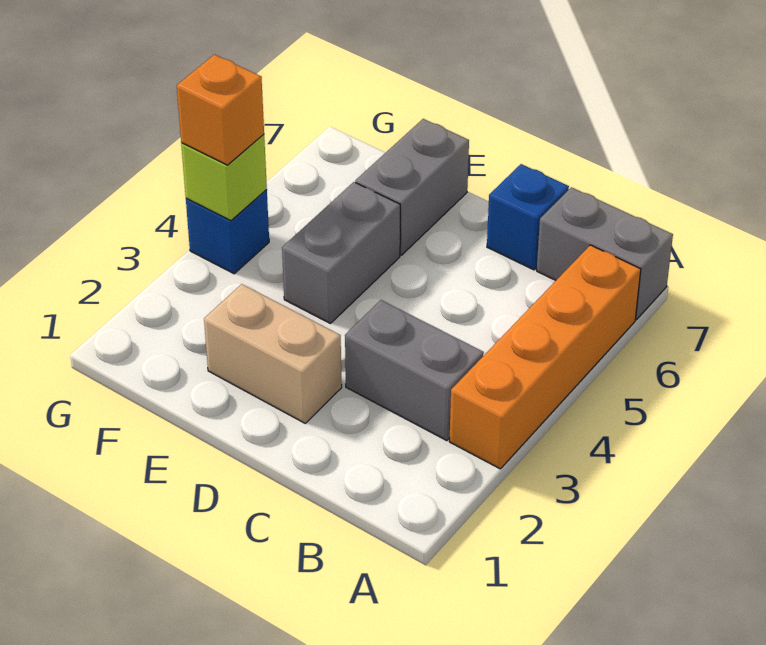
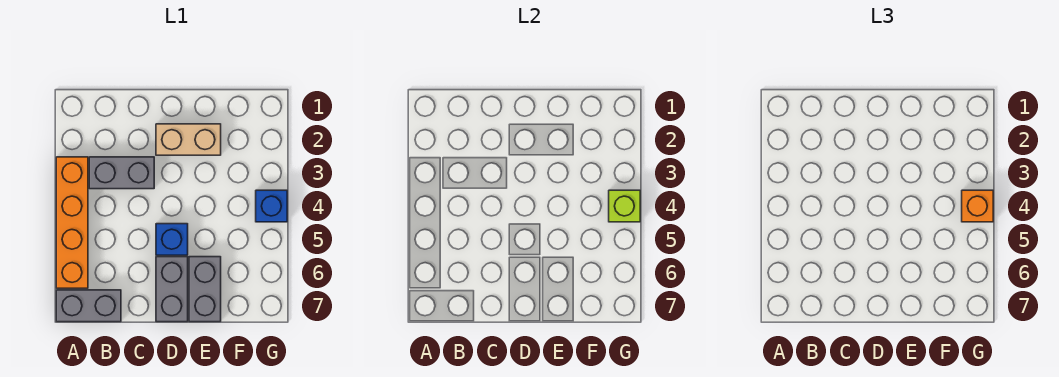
blue brick C7 level 1 -> blue brick D5 level 1
grey brick E4:E5 level 1 -> grey brick D6:D7 level 1

